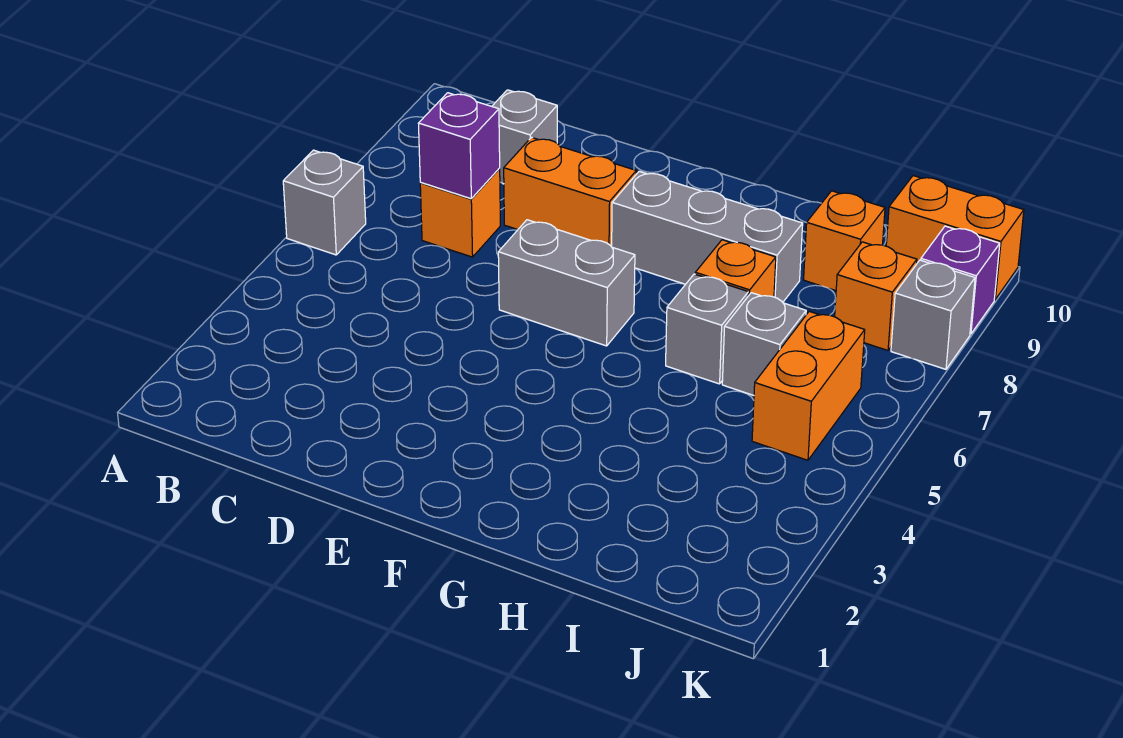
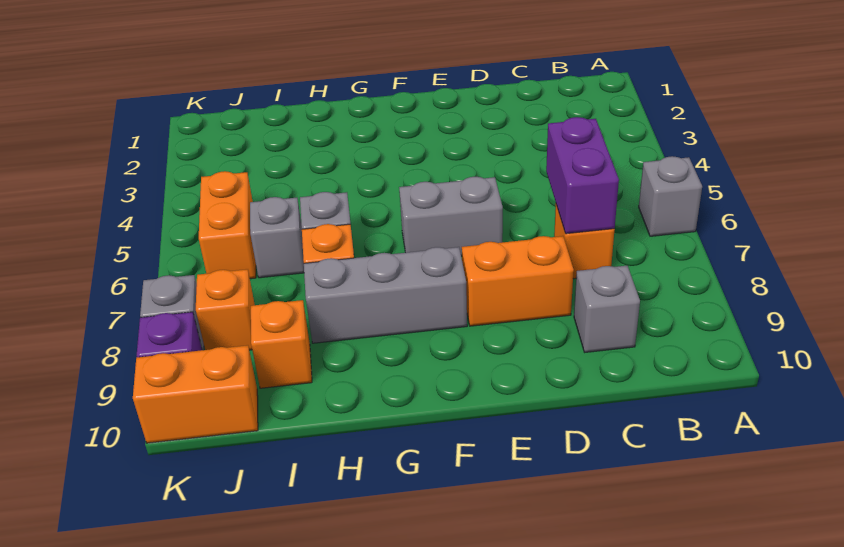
purple brick C7 level 2 -> purple brick C6:C7 level 2

